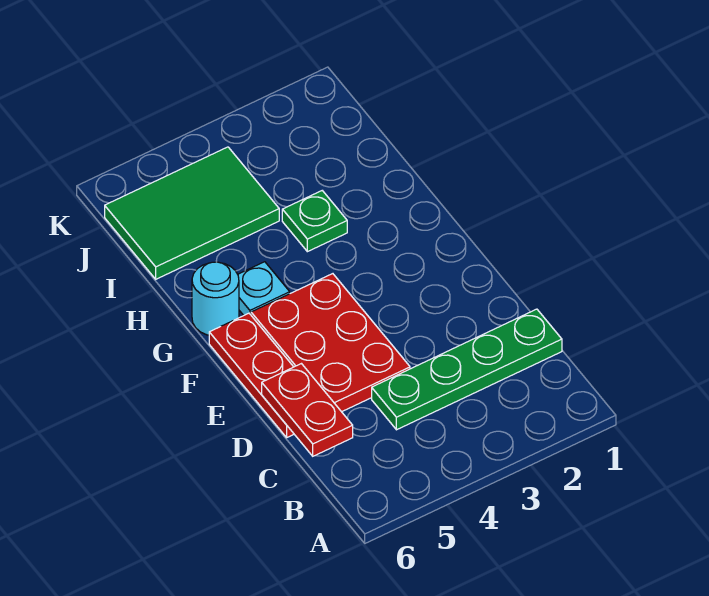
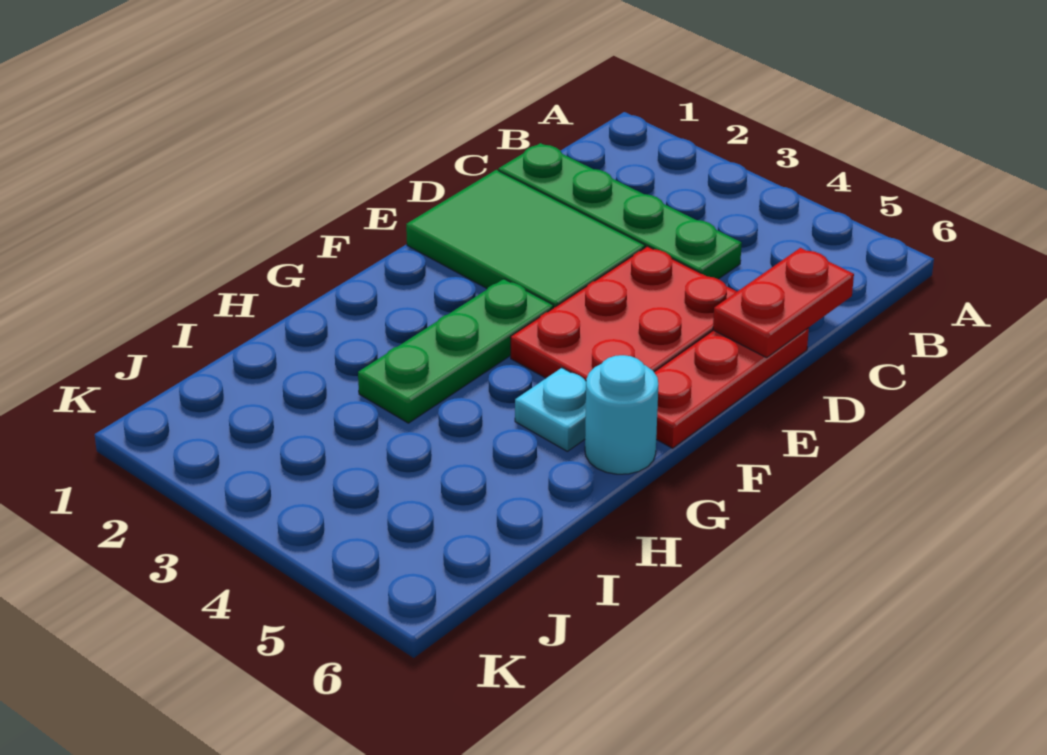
green plate H3 level 1 -> green plate F3:H3 level 1
green tile I4:J6 level 1 -> green tile D1:E3 level 1

